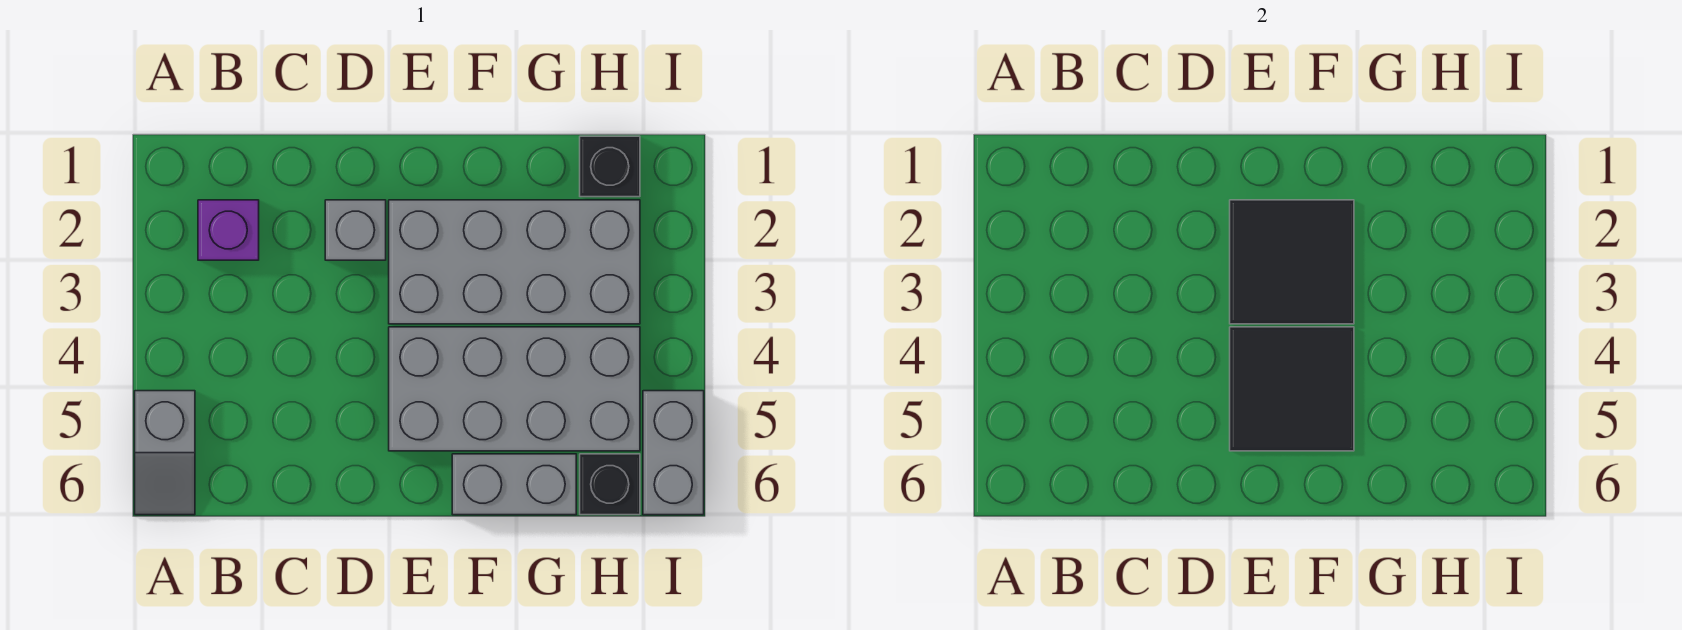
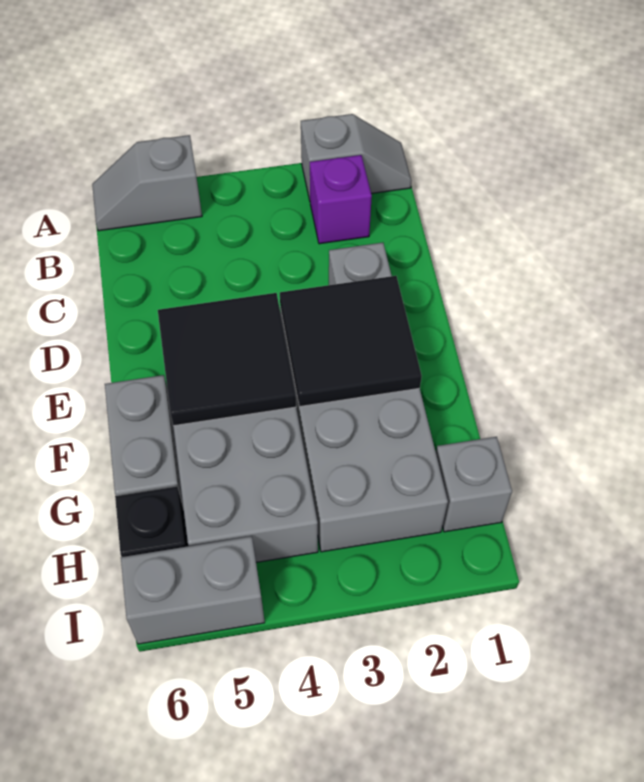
none -> grey slope A1:A2 level 1 top 2
black brick H1 level 1 -> grey brick H1 level 1

